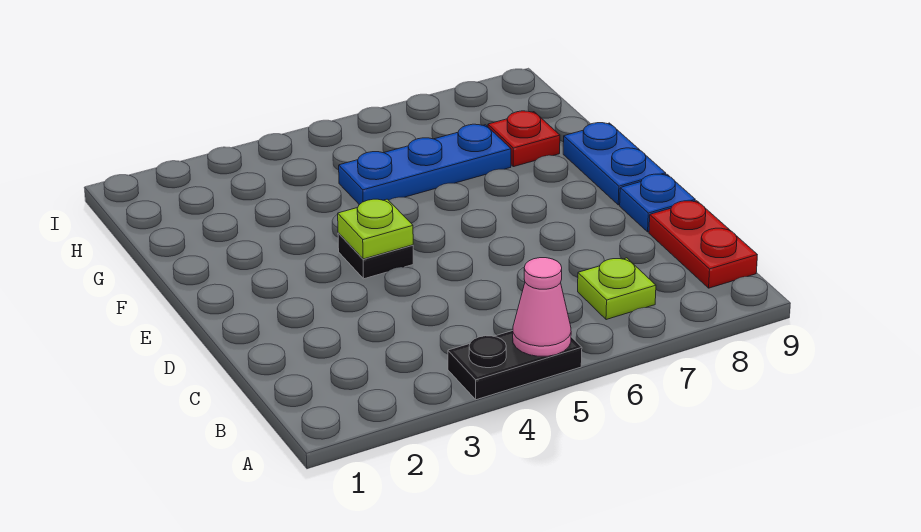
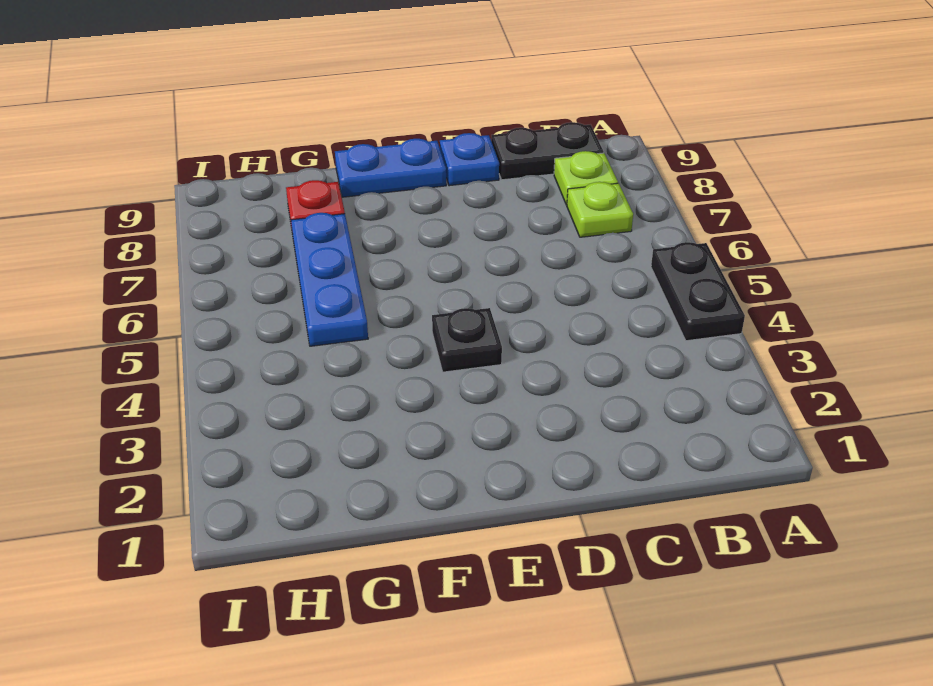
pink cone A5 level 2 -> none
red plate B9:C9 level 1 -> black plate B9:C9 level 1
lime plate E4 level 2 -> lime plate B8 level 1

